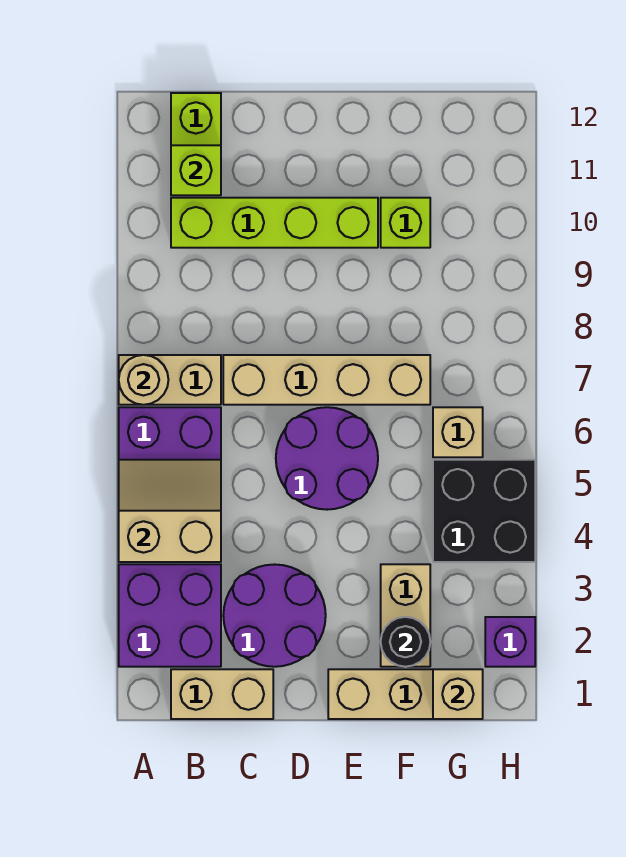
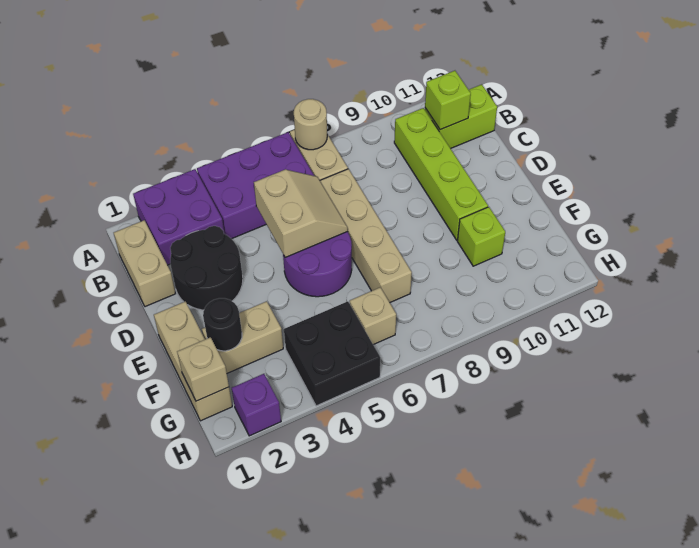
tan slope A4:B5 level 2 top 4 -> tan slope C5:D6 level 2 top 5
purple round brick C2:D3 level 1 -> black round brick C2:D3 level 1

